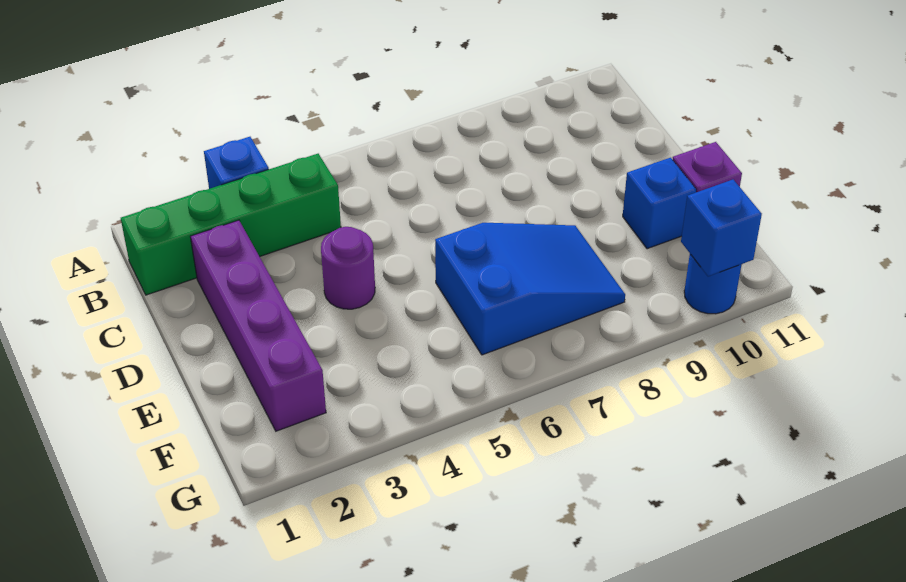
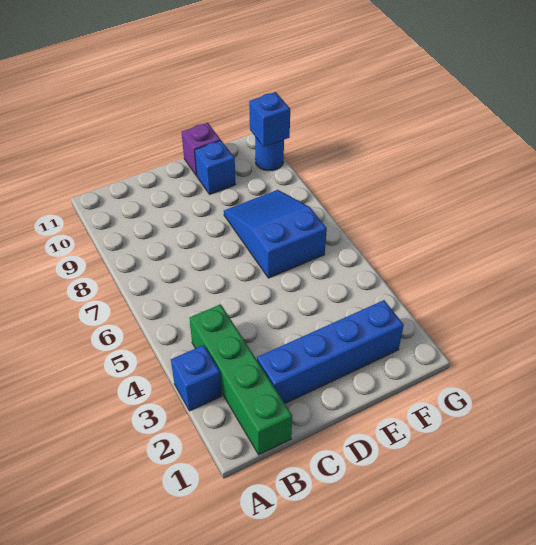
purple brick C2:F2 level 1 -> blue brick C2:F2 level 1
purple round brick D4 level 1 -> none

